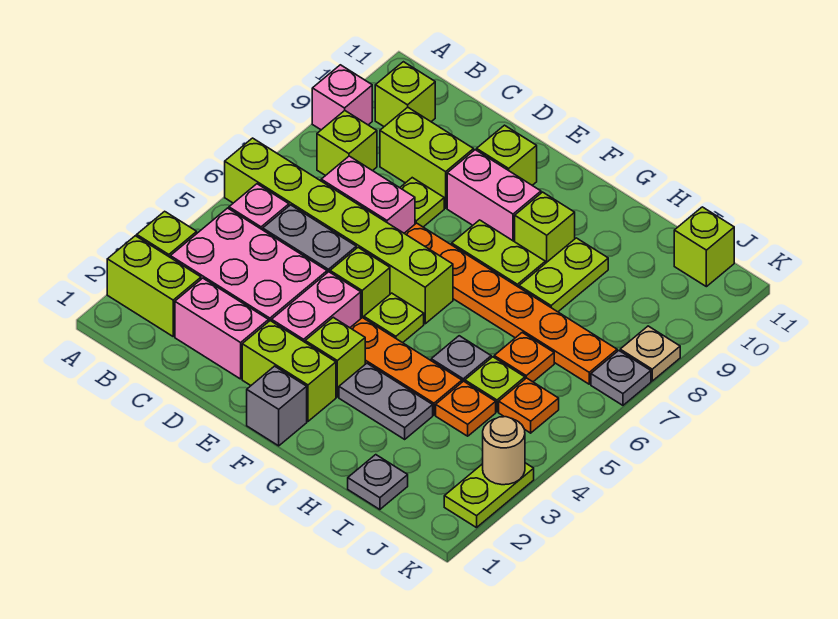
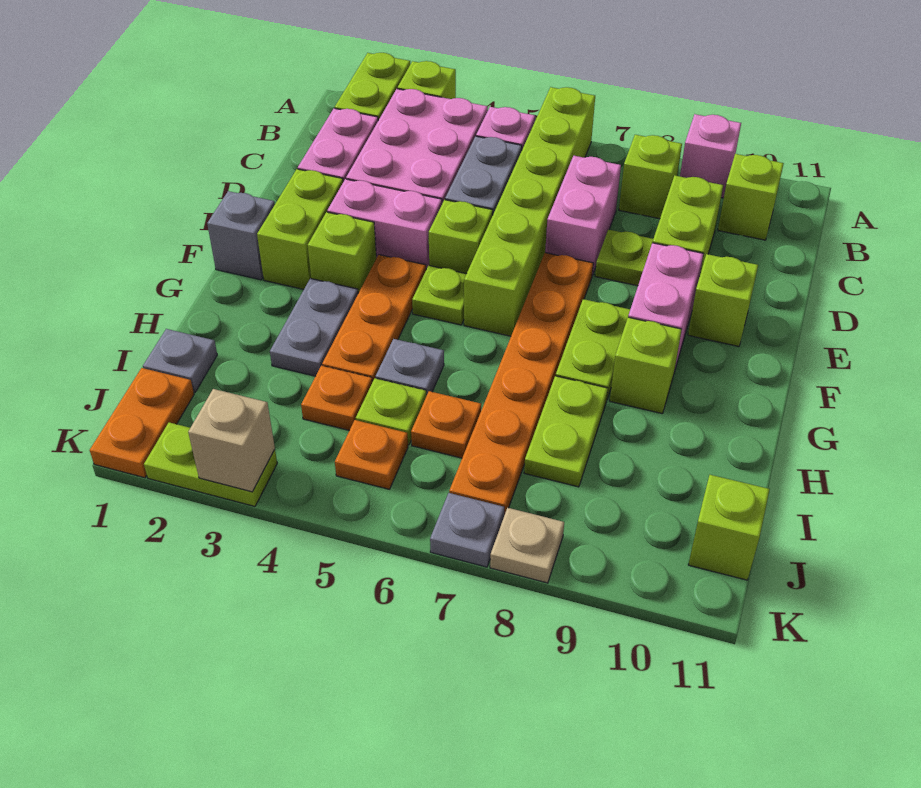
lime plate H8:H9 level 1 -> lime plate H8:I8 level 1
none -> orange plate J1:K1 level 1
tan round brick K3 level 2 -> tan brick K3 level 2

